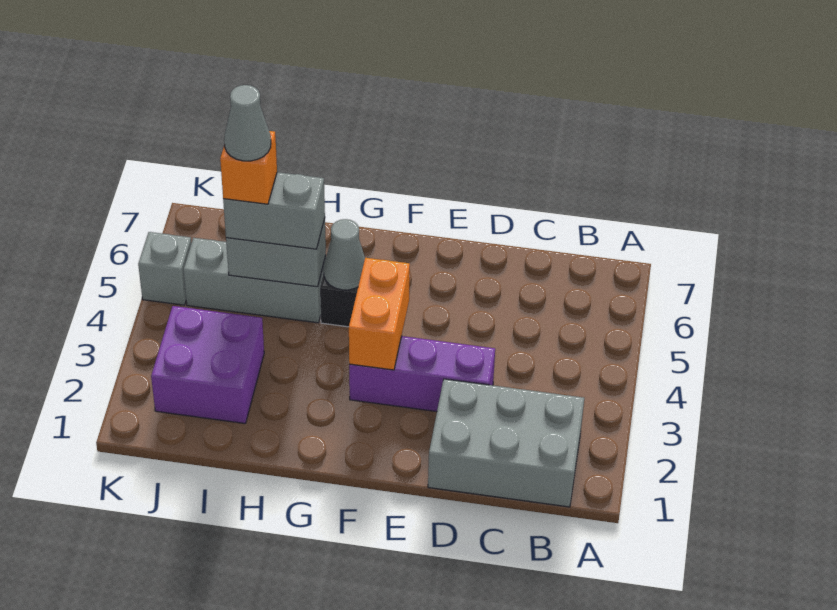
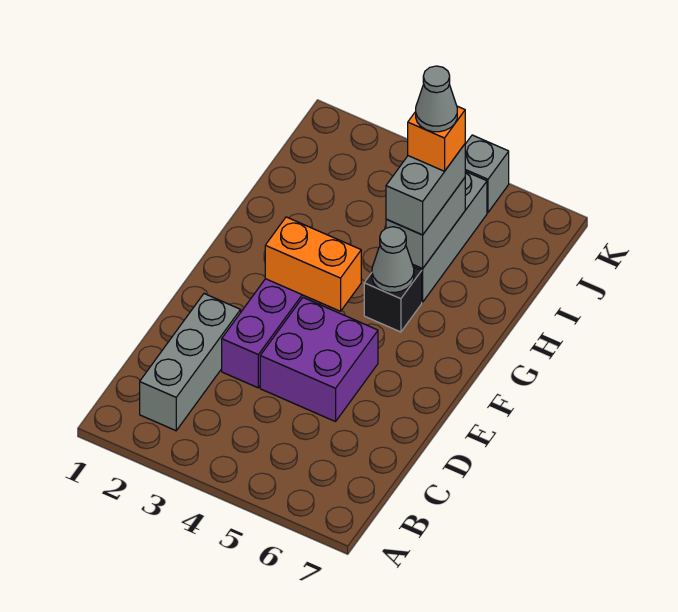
grey brick B1:D2 level 1 -> grey brick B2:D2 level 1
purple brick I2:J3 level 1 -> purple brick D4:E5 level 1

